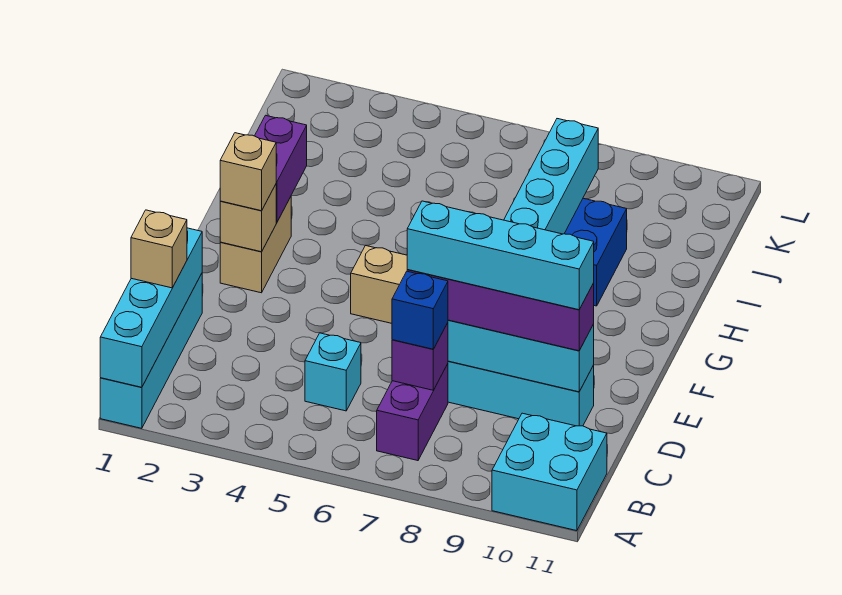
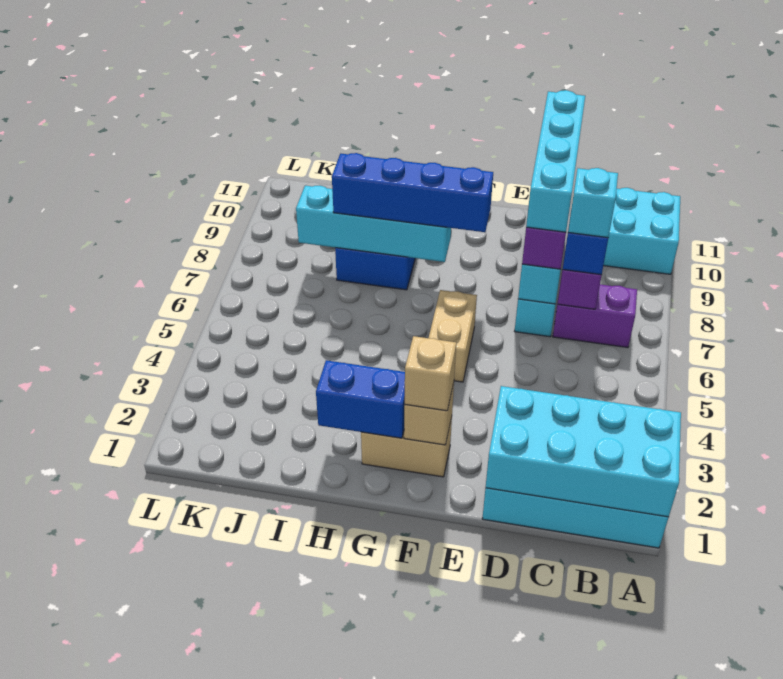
cyan brick A1:D1 level 2 -> cyan brick A1:D2 level 2
tan brick C1 level 3 -> none
cyan brick C5 level 1 -> cyan brick C7 level 4
none -> blue brick F8:I8 level 3
purple brick G2:H2 level 2 -> blue brick G2:H2 level 2

